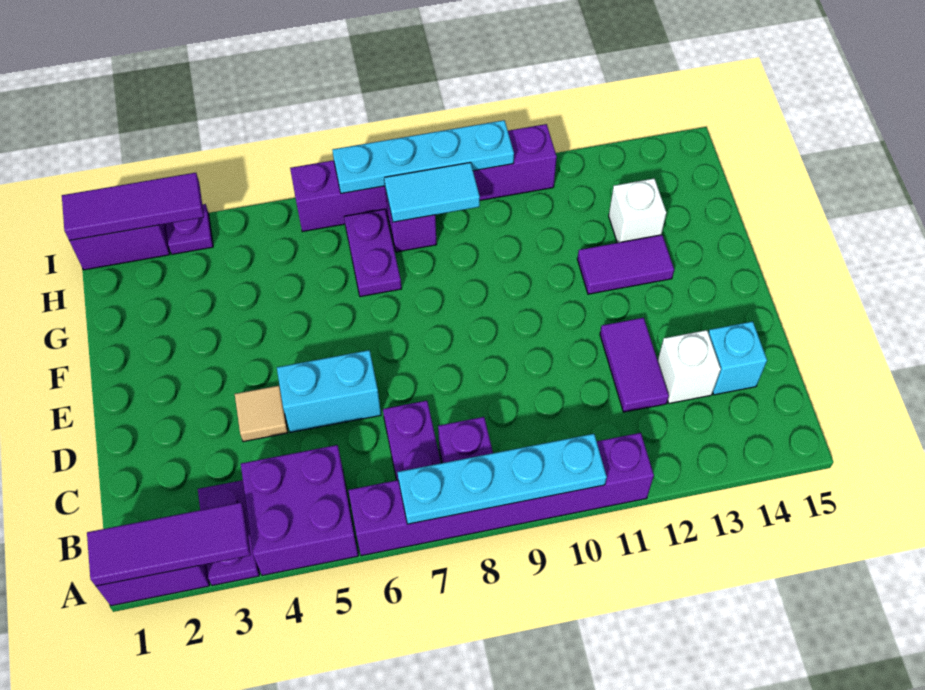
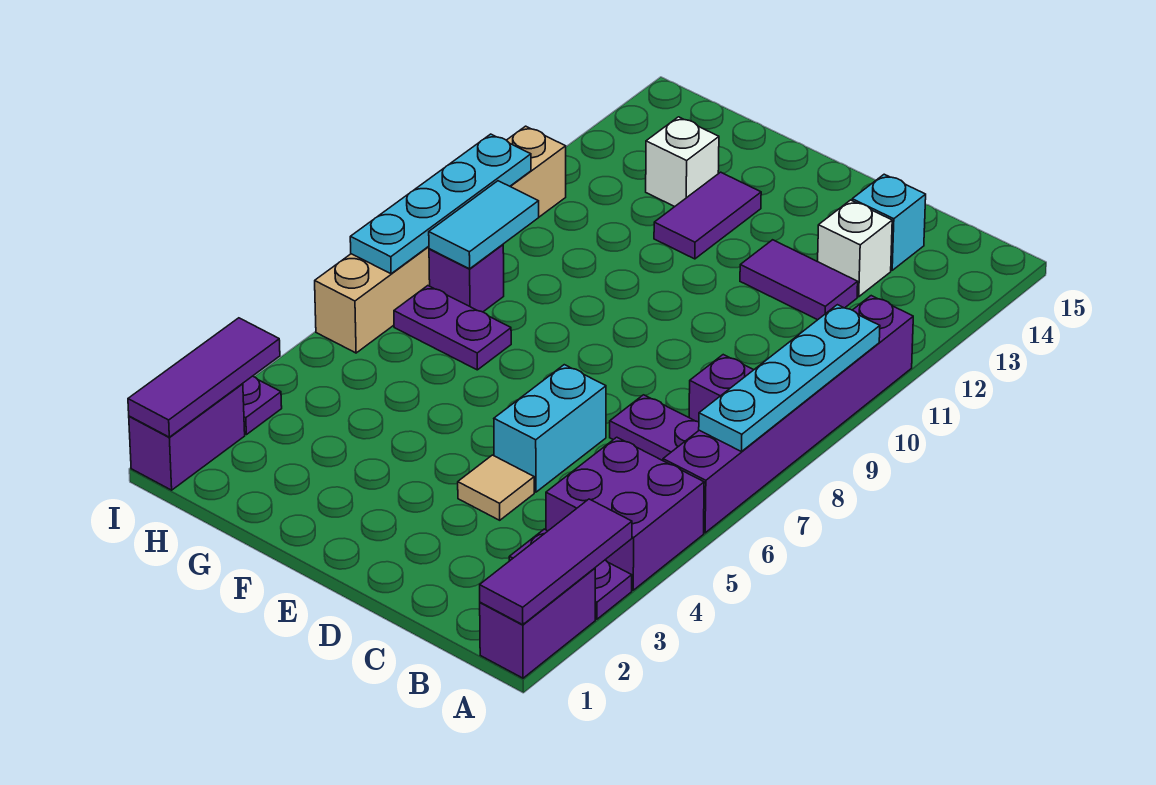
purple brick I6:I11 level 1 -> tan brick I6:I11 level 1

